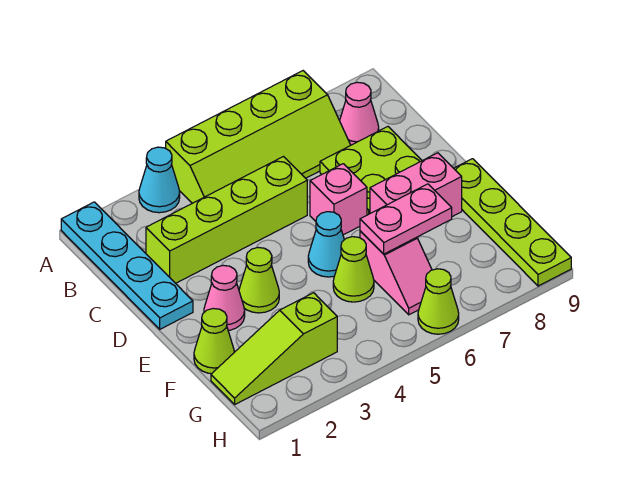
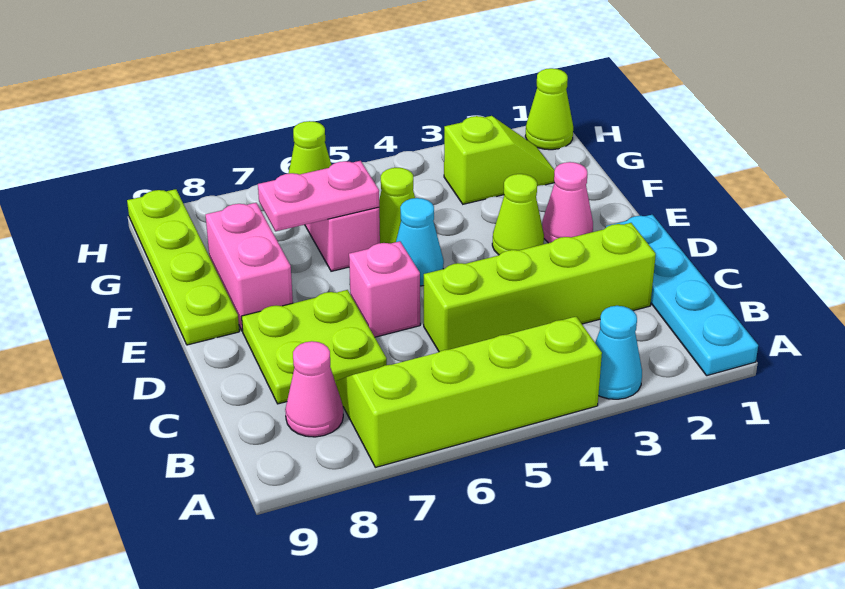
pink brick E7:E8 level 1 -> pink brick E8:F8 level 1
lime cone F1 level 1 -> lime cone H1 level 1
lime slope G1:G3 level 1 top 3 -> lime slope G2:G3 level 1 top 3

